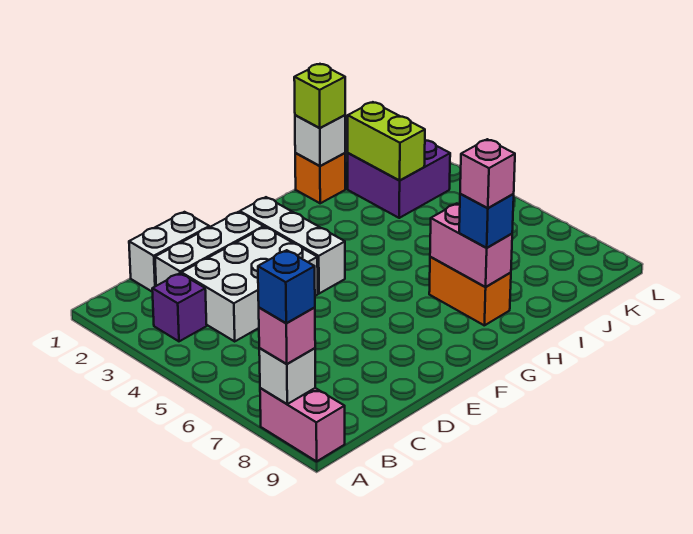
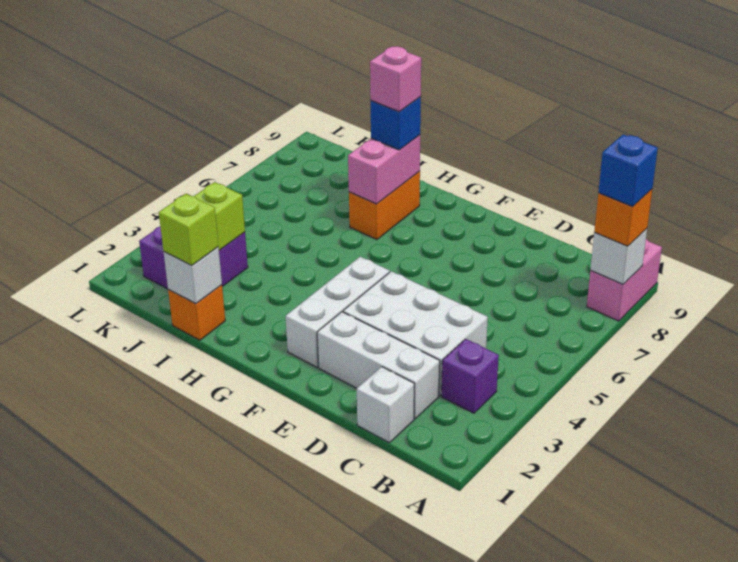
pink brick A8 level 3 -> orange brick A8 level 3
white brick C1:D1 level 1 -> white brick C1 level 1

